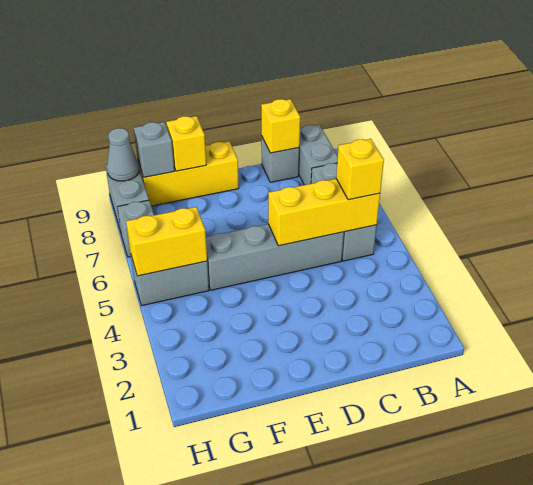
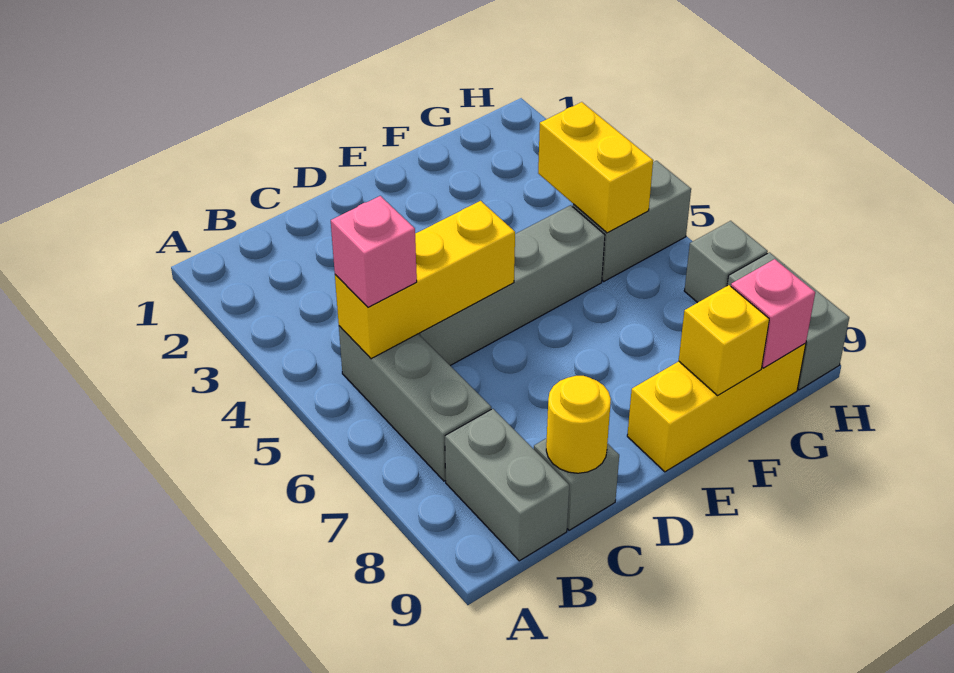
yellow brick B5 level 3 -> pink brick B5 level 3
yellow brick C9 level 2 -> yellow round brick C9 level 2
yellow brick G5:H5 level 2 -> yellow brick G4:G5 level 2
grey brick G9 level 2 -> pink brick G9 level 2
grey cone H9 level 2 -> none

